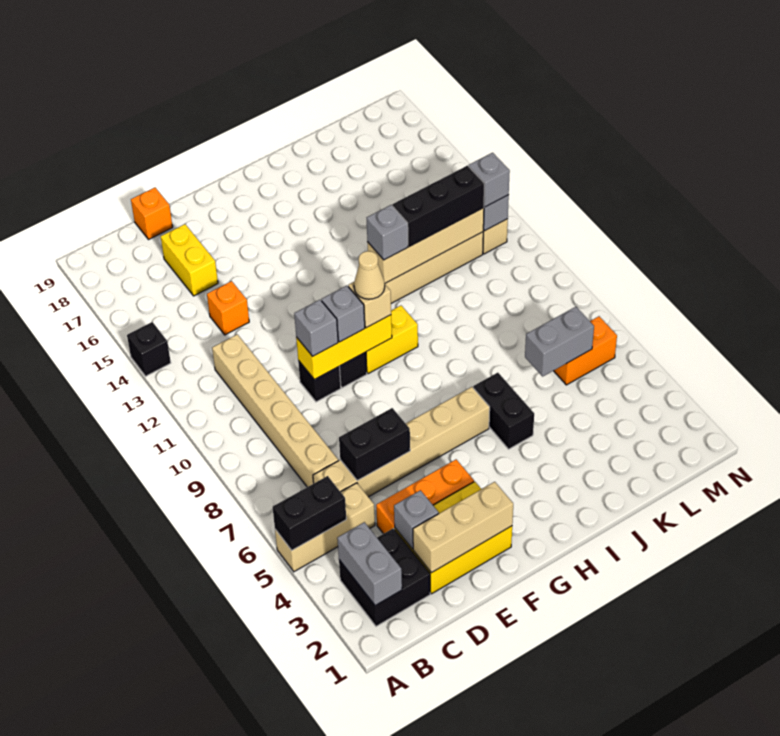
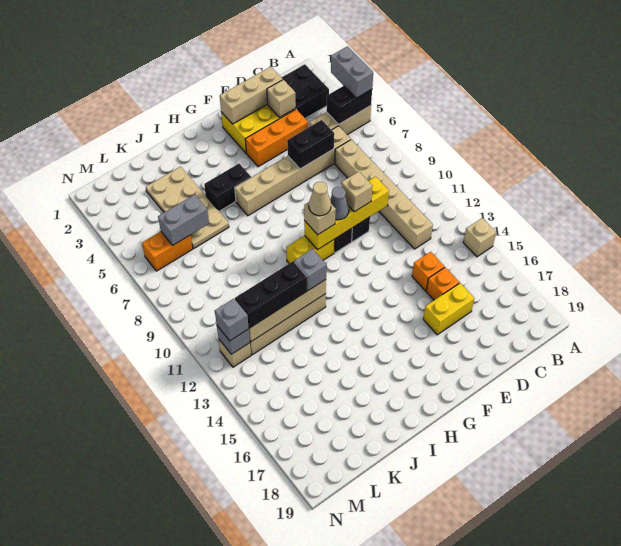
black brick A14 level 1 -> tan brick A14 level 1
grey brick B2:B3 level 2 -> grey brick A4:A5 level 3
grey brick D3 level 2 -> tan brick D3 level 2
yellow brick D16:D17 level 1 -> yellow brick D16:E16 level 1
orange brick D19 level 1 -> orange brick D15 level 1
yellow brick E10:G10 level 2 -> yellow brick D10:G10 level 2
grey brick E10 level 3 -> tan brick E10 level 3
grey brick F10 level 3 -> grey cone F10 level 3
black brick I5:I6 level 1 -> black brick H5:I5 level 1
none -> tan plate J3:K6 level 1

